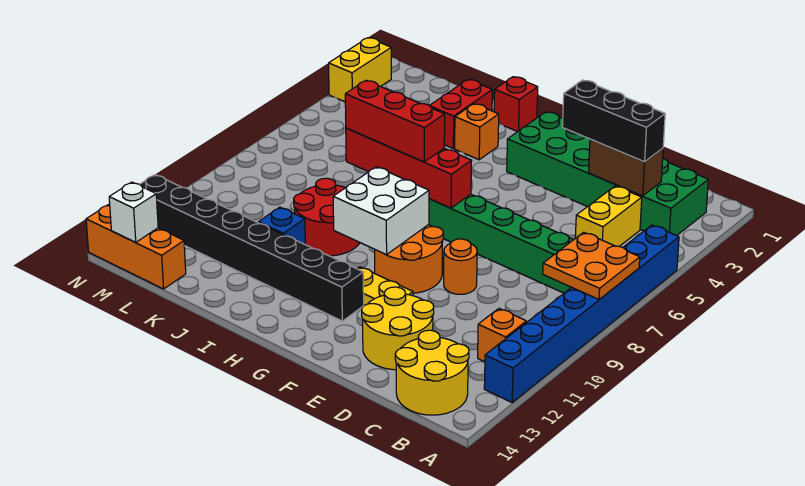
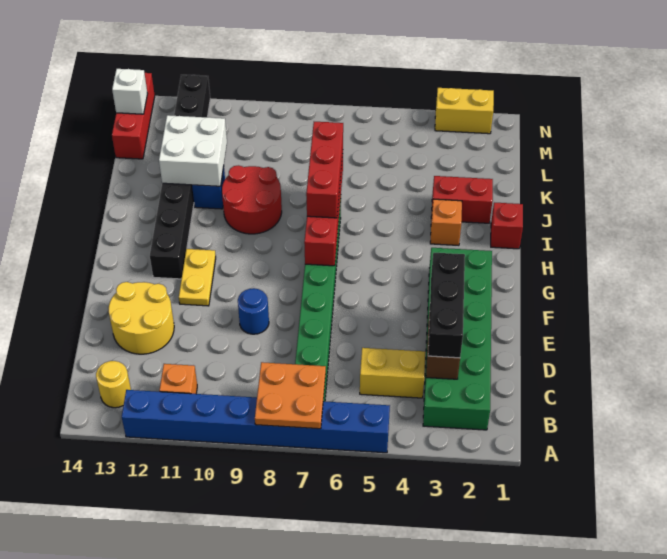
yellow round brick B13:C14 level 1 -> yellow round brick B13 level 1
orange round brick E9 level 1 -> blue round brick E9 level 1
orange round brick F9:G10 level 1 -> none
white brick G9:H10 level 2 -> white brick J11:K12 level 2
orange brick L14:N14 level 1 -> red brick L14:N14 level 1

